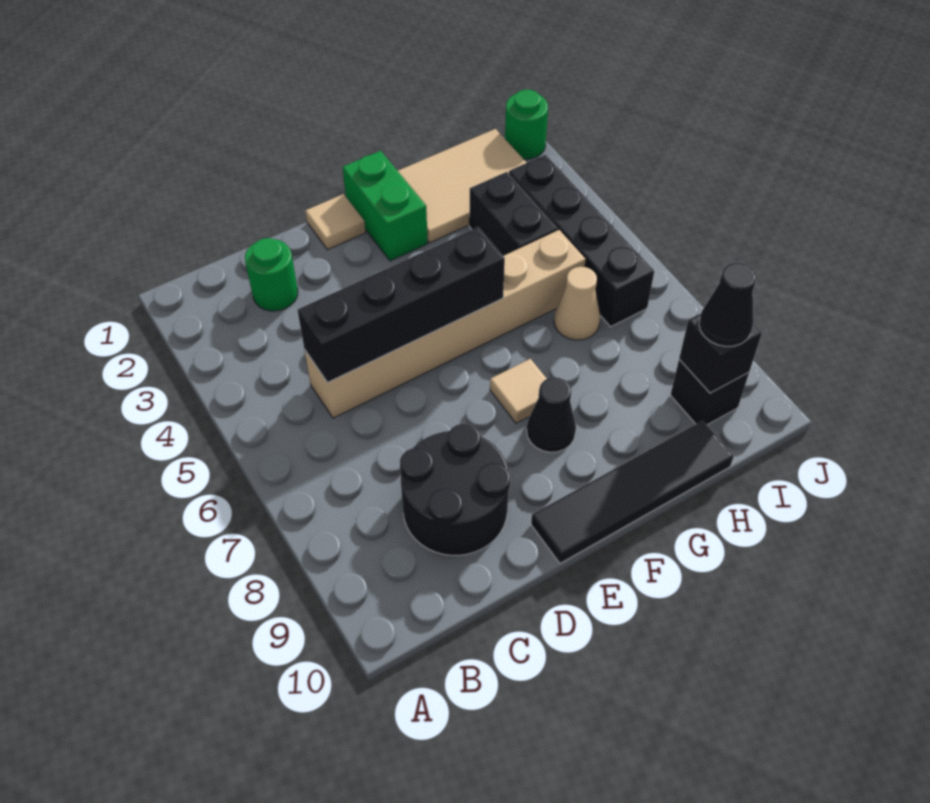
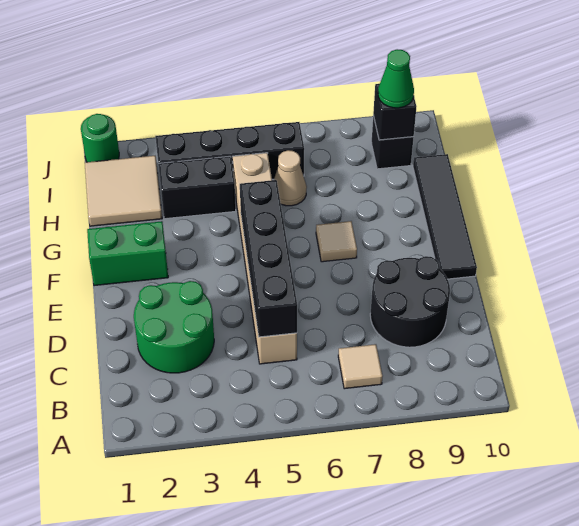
green round brick C2 level 1 -> green round brick C2:D3 level 1
tan tile E1 level 1 -> tan tile B7 level 1
black cone F8 level 1 -> none
tan tile G1:I2 level 1 -> tan tile H1:I2 level 1
black cone I9 level 3 -> green cone I9 level 3

